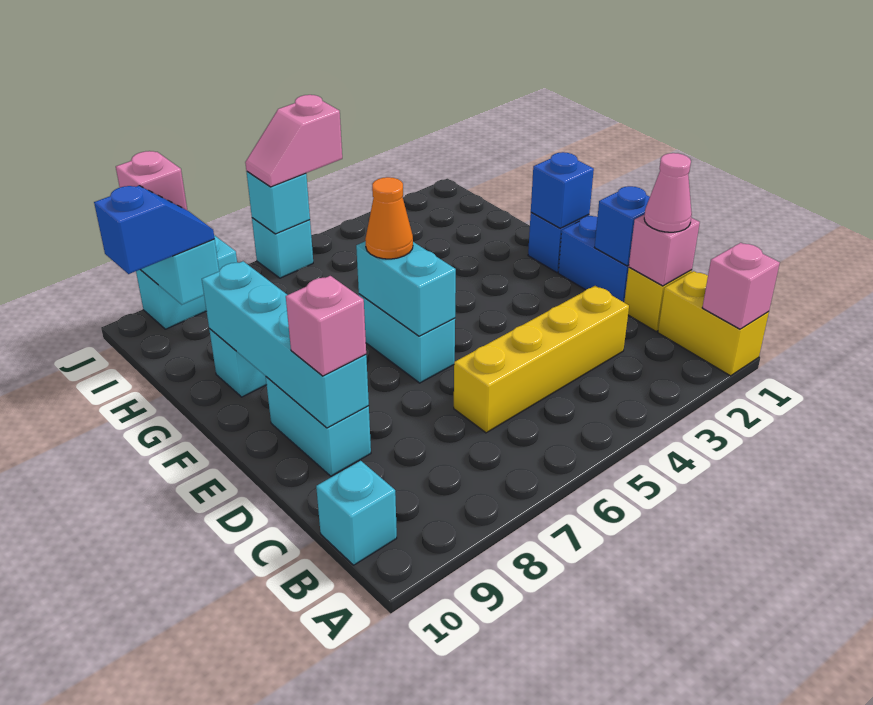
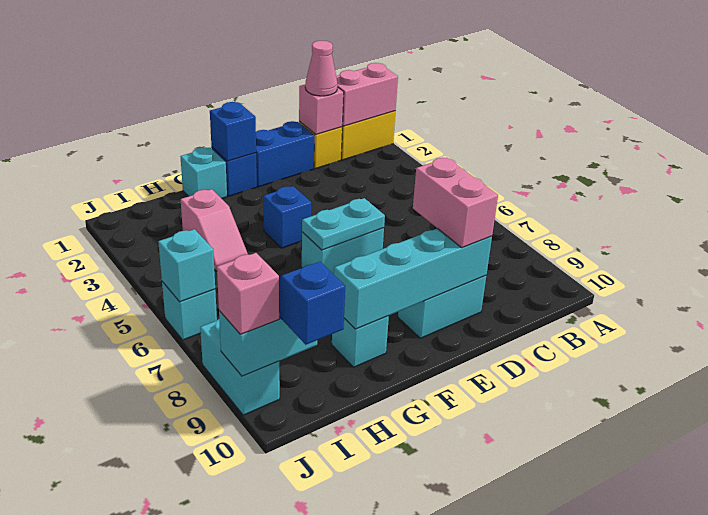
pink brick A1 level 2 -> pink brick A1:B1 level 2
cyan brick B10 level 1 -> cyan brick G1 level 1
yellow brick C3:C6 level 1 -> none
blue brick D1 level 2 -> blue brick F4 level 1
pink brick D9 level 3 -> pink brick D8:D9 level 3
cyan brick E6:F6 level 2 -> cyan plate E6:F6 level 2
orange cone F6 level 3 -> none
pink slope J5:J6 level 3 top 5 -> pink slope H3:H4 level 1 top 3

